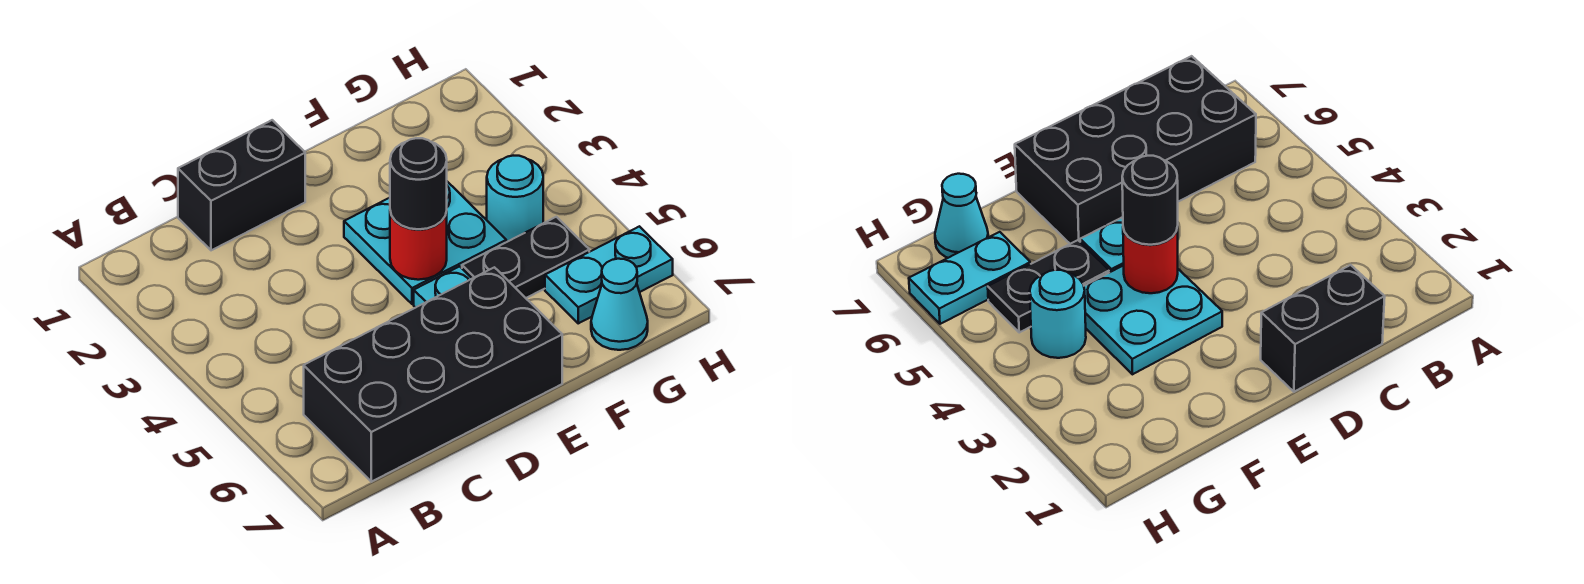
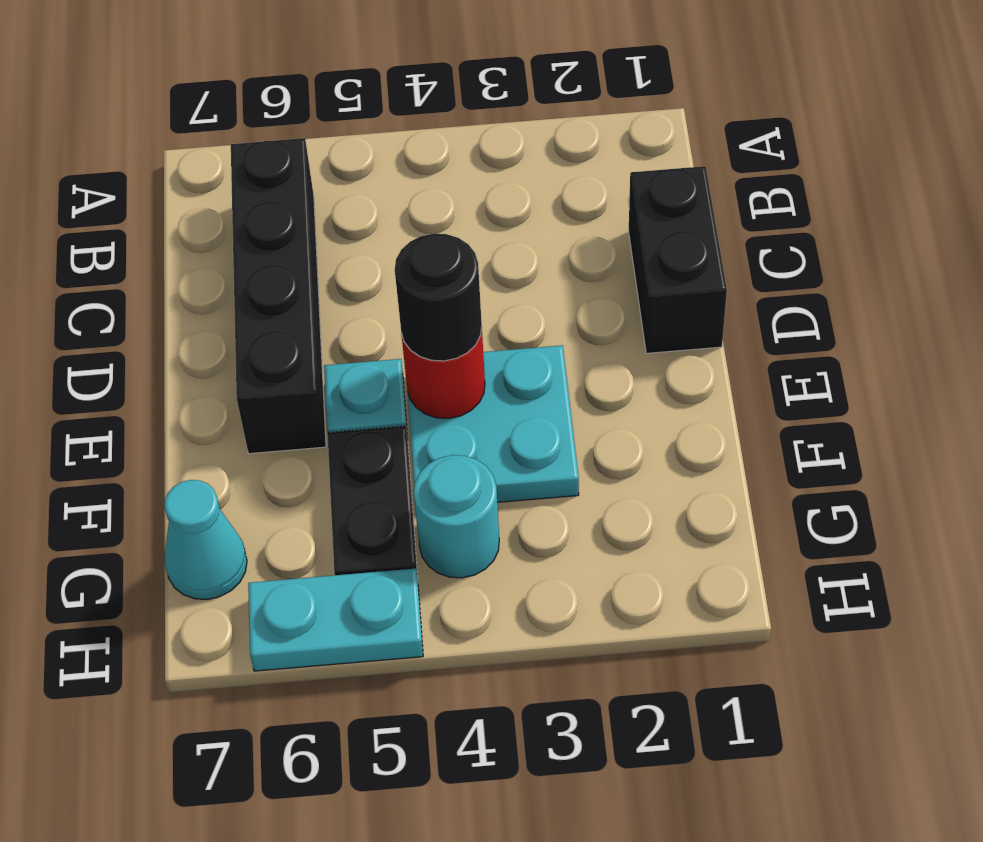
black brick B6:E7 level 1 -> black brick B6:E6 level 1
cyan plate G6:H6 level 1 -> cyan plate H5:H6 level 1

